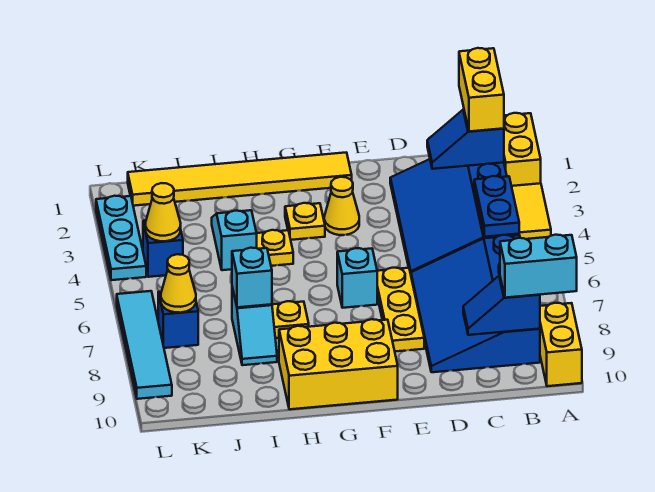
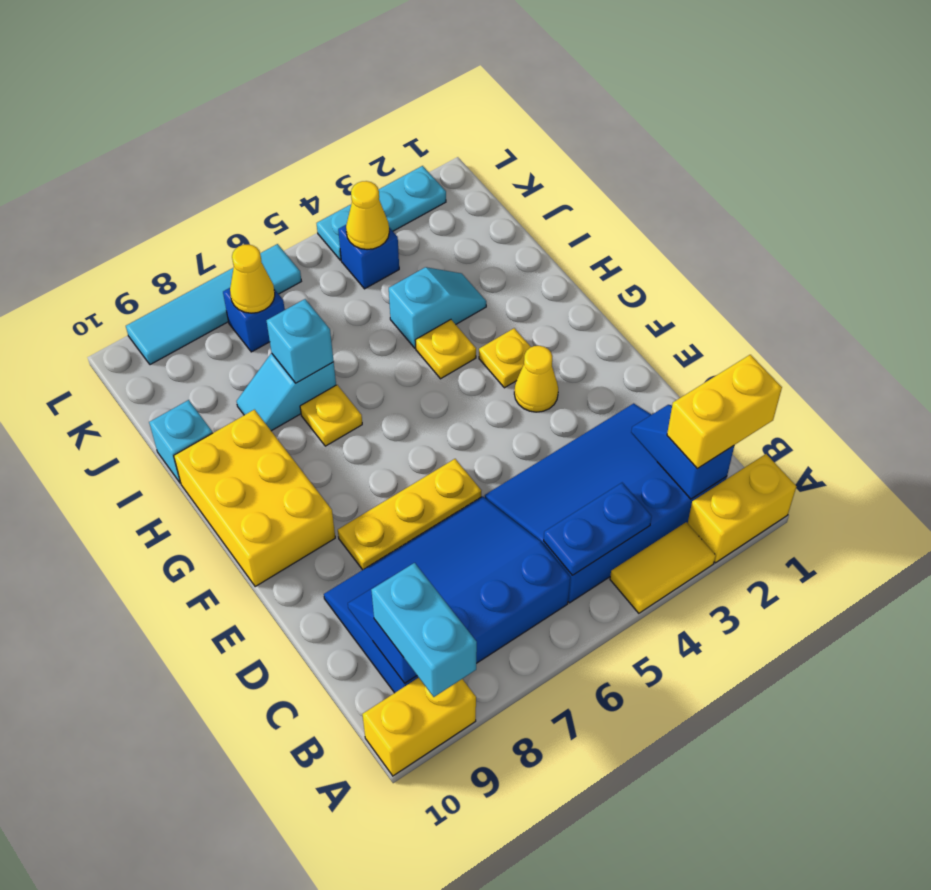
yellow tile F1:K1 level 1 -> none
cyan brick F6 level 1 -> cyan brick I10 level 1

